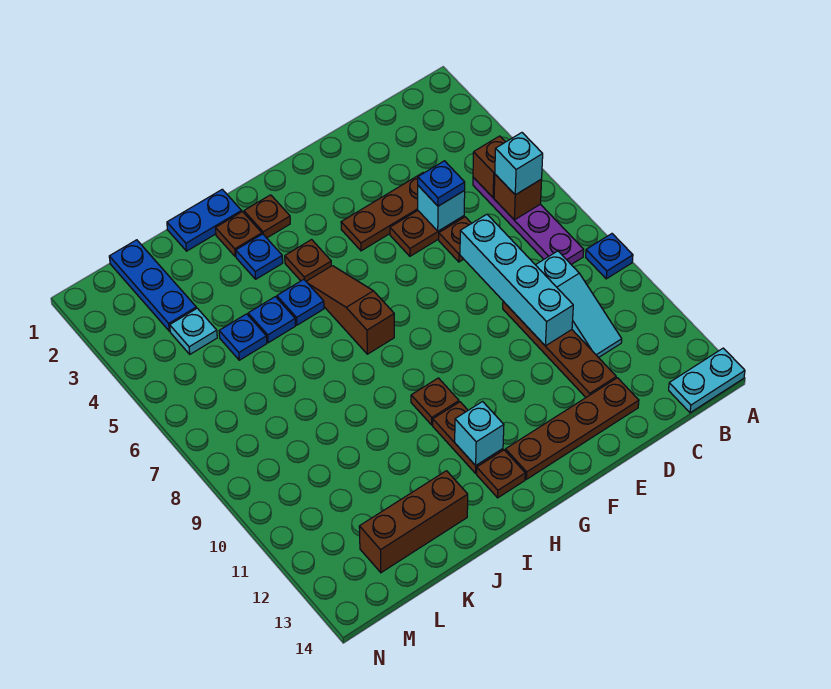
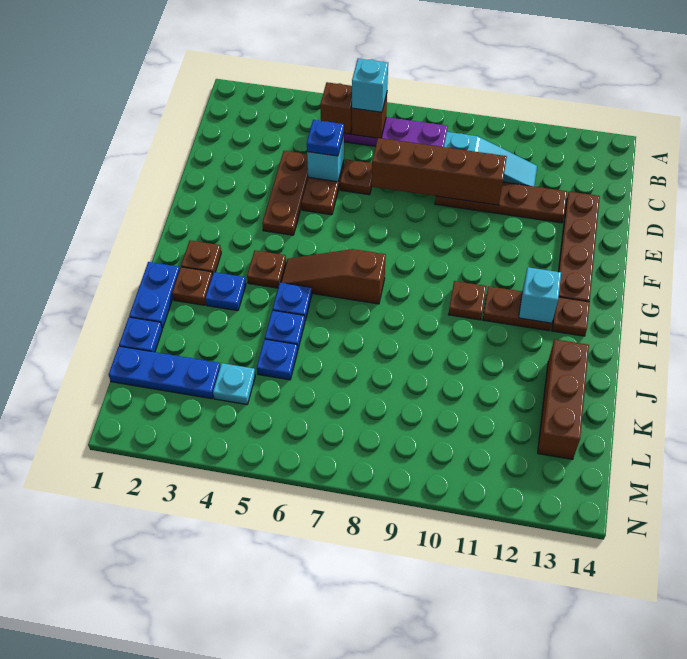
blue plate A9 level 1 -> blue plate K1 level 1
cyan plate A14:B14 level 1 -> none
cyan brick D7:D10 level 2 -> brown brick D7:D10 level 2

